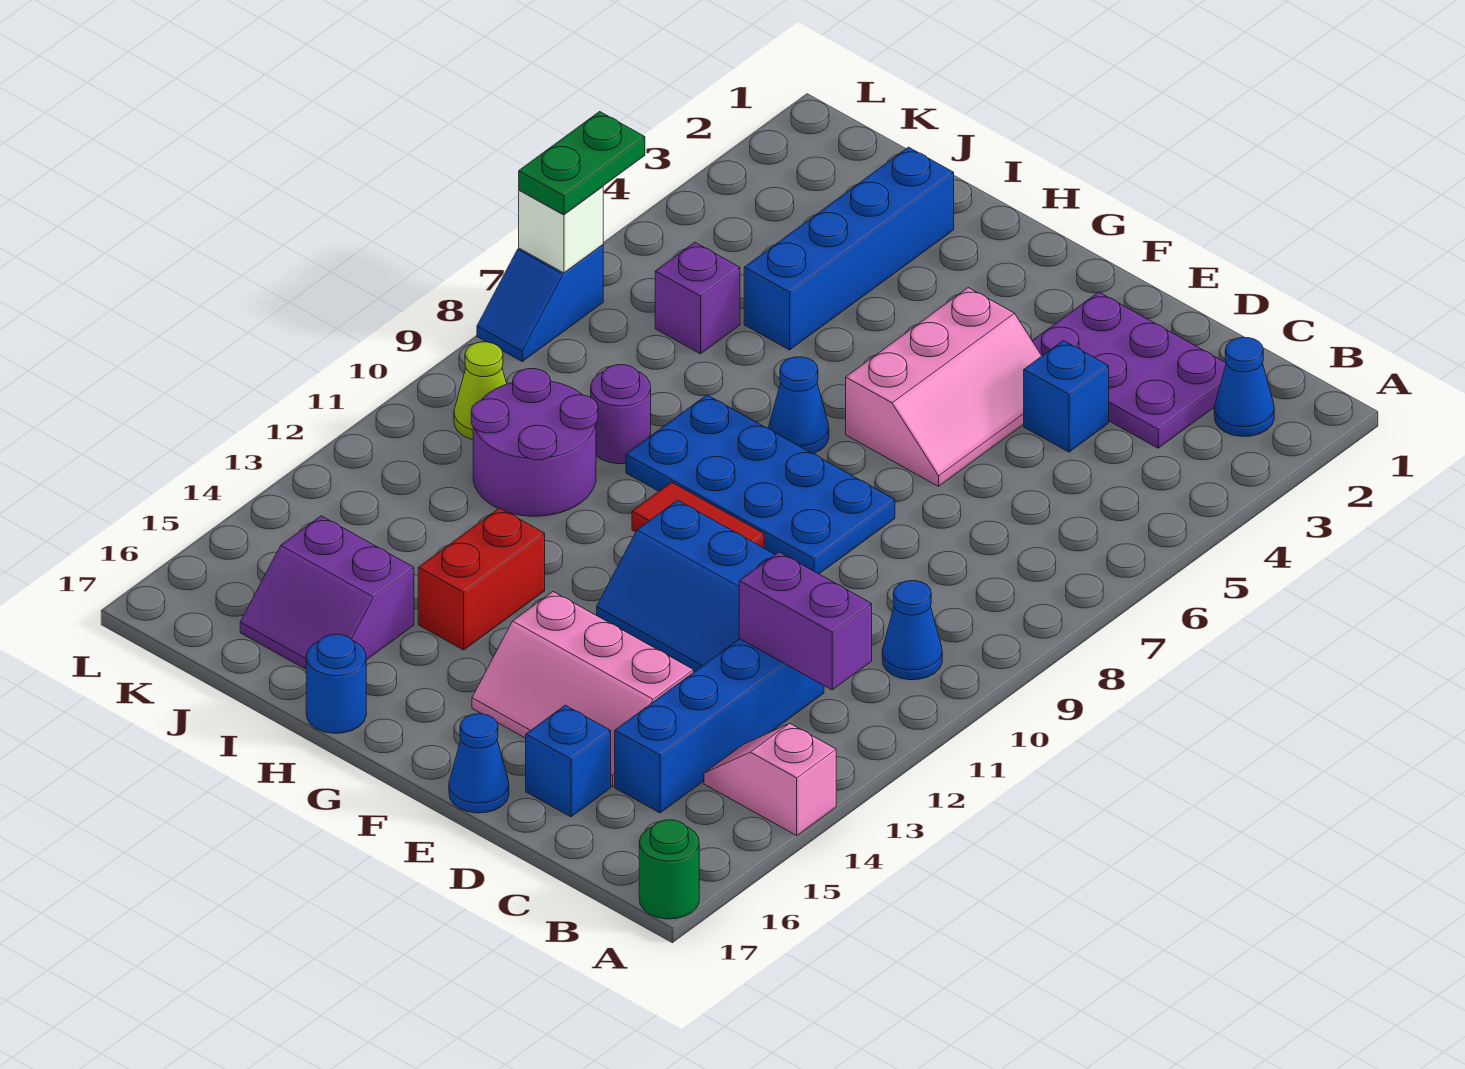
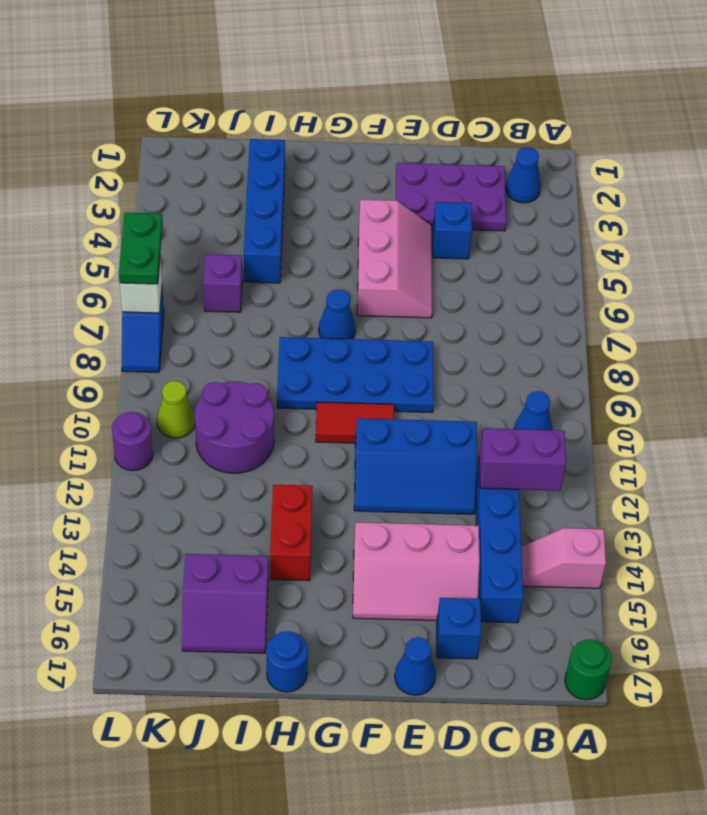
purple round brick I9 level 1 -> purple round brick L11 level 1

